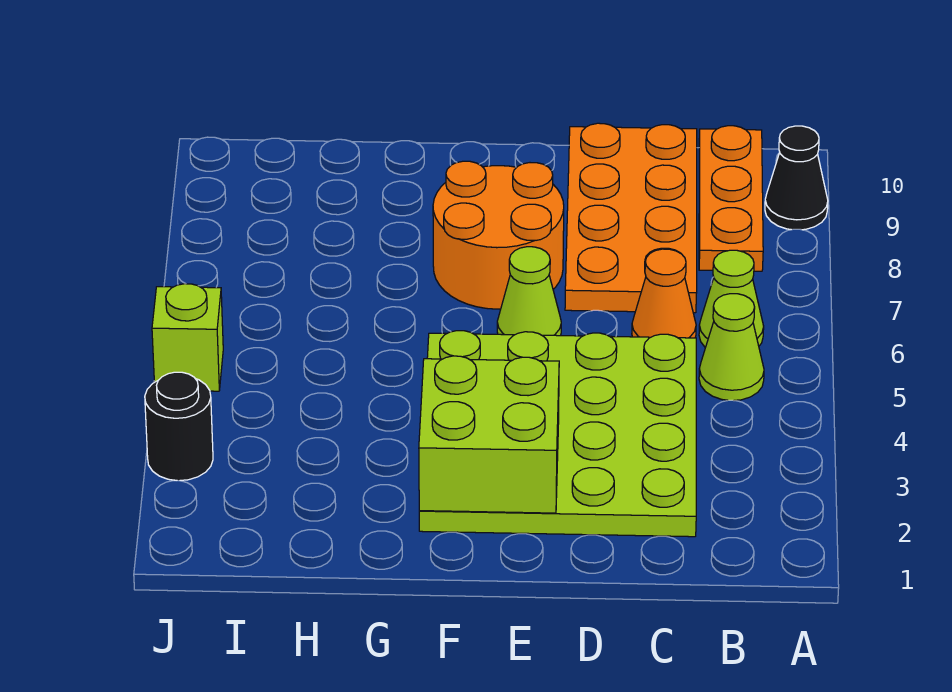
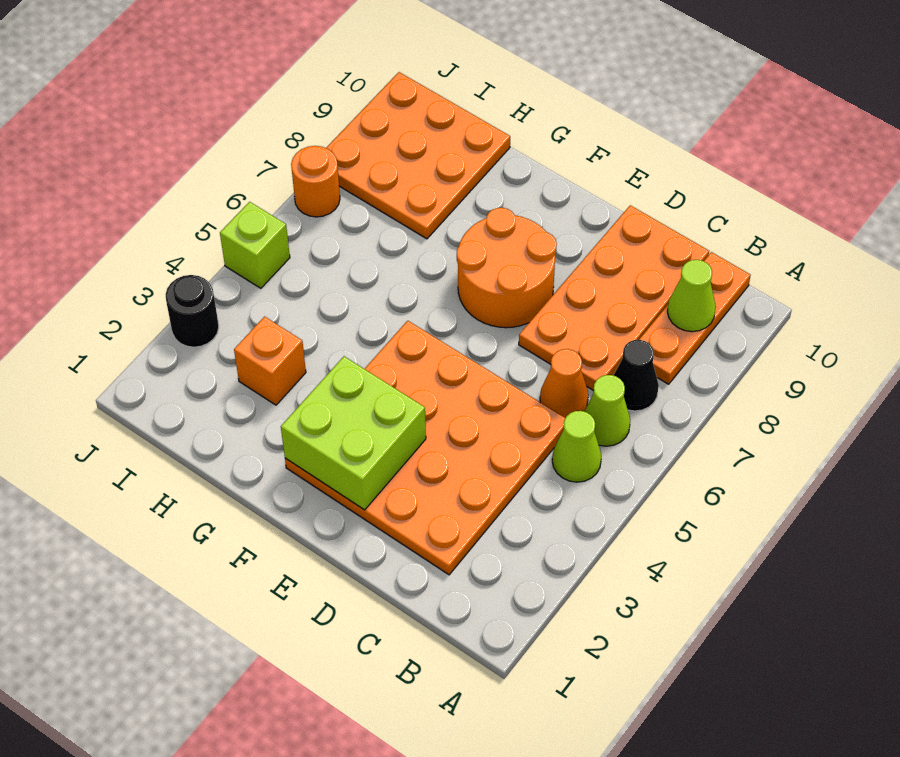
black cone A9 level 1 -> black cone B7 level 1
lime plate C2:F5 level 1 -> orange plate C2:F5 level 1
lime cone E6 level 1 -> lime cone B9 level 2
none -> orange brick H3 level 1
none -> orange plate H8:J10 level 1
none -> orange round brick J7 level 1

